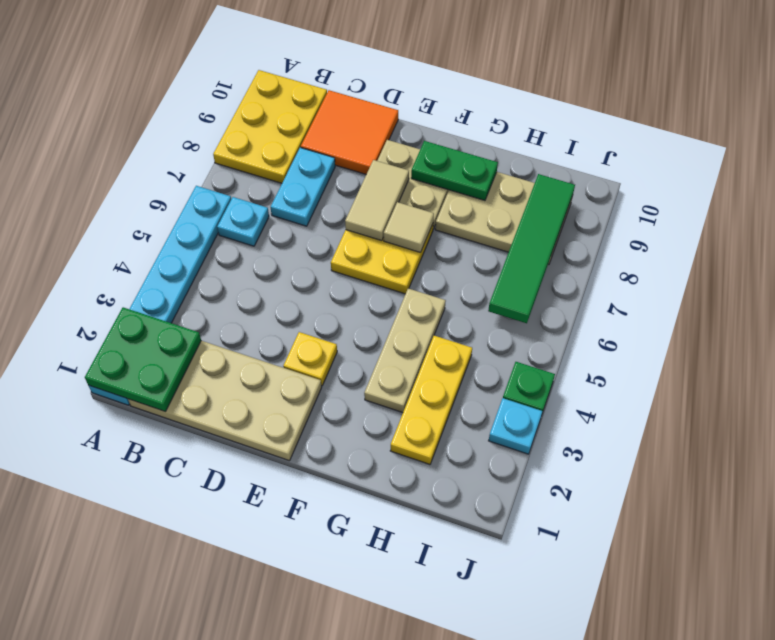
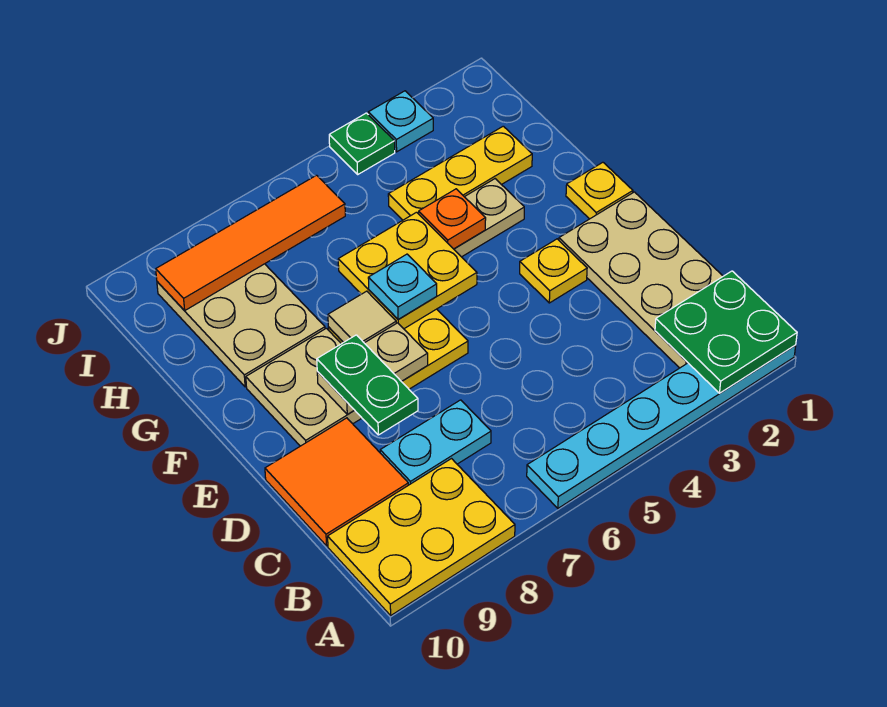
cyan plate B6 level 1 -> cyan plate F6 level 3
tan tile E7:E8 level 2 -> tan plate E7:E8 level 2
none -> yellow plate F1 level 1
none -> yellow plate F5:G6 level 2
green plate F9:G9 level 2 -> green plate D8:E8 level 3
none -> orange plate G4 level 2
green tile I6:I9 level 2 -> orange tile I6:I9 level 2

